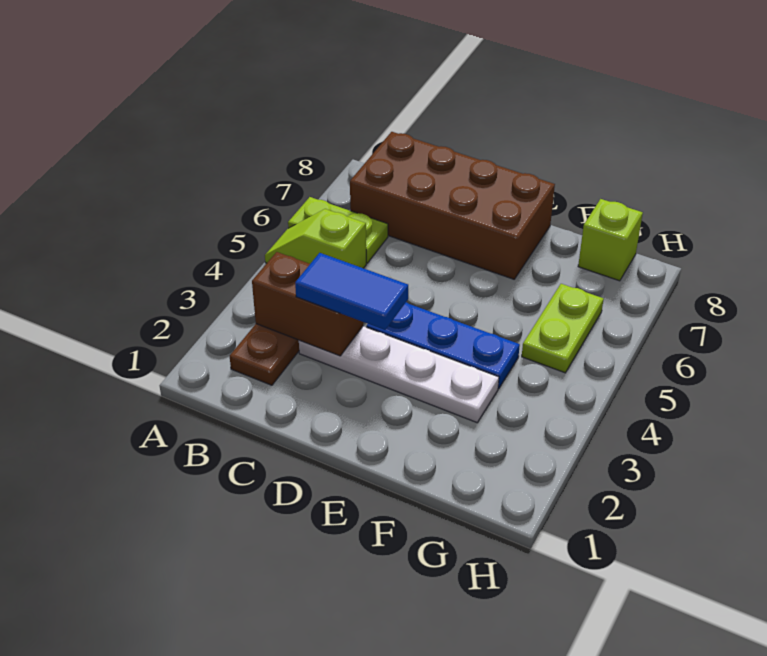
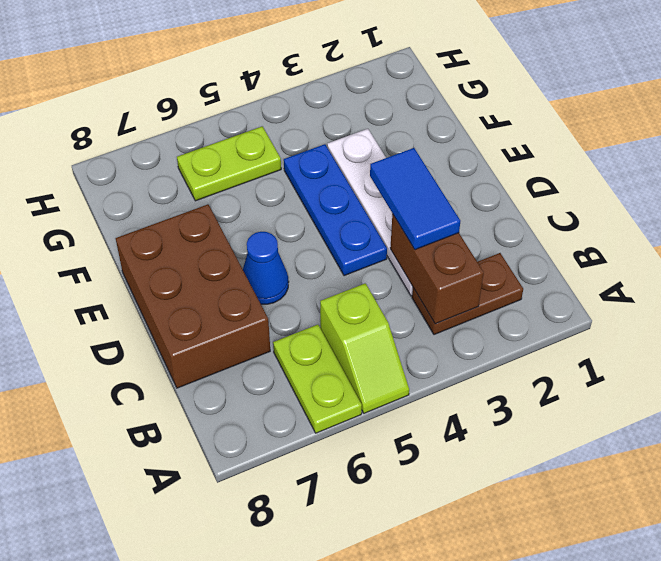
brown brick B7:E8 level 1 -> brown brick C7:E8 level 1
none -> blue cone D6 level 1
lime brick G8 level 1 -> none

